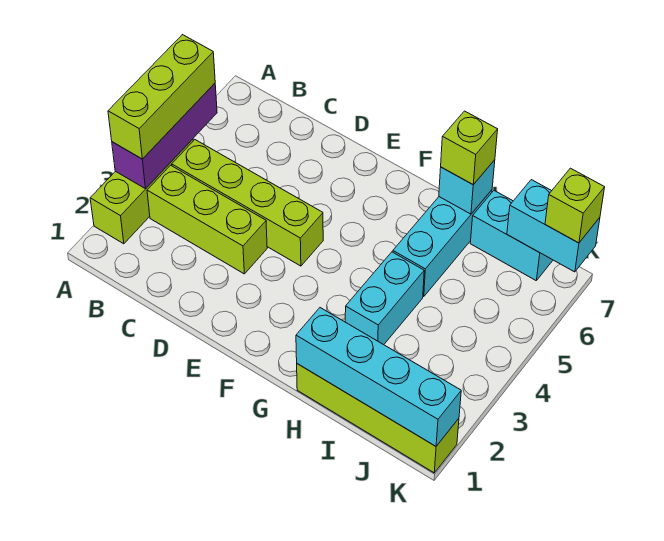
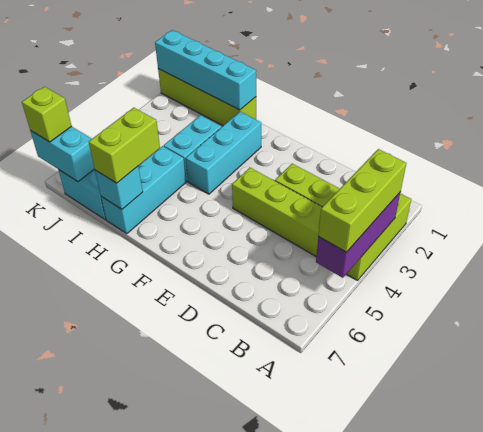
none -> cyan brick G2:G4 level 1
lime brick H7 level 3 -> lime brick H6:H7 level 3

